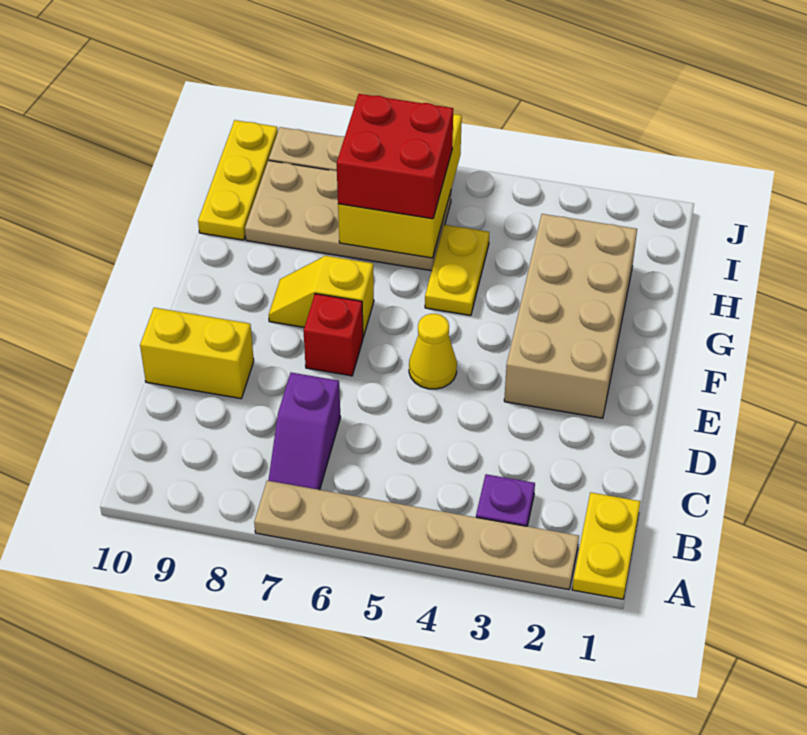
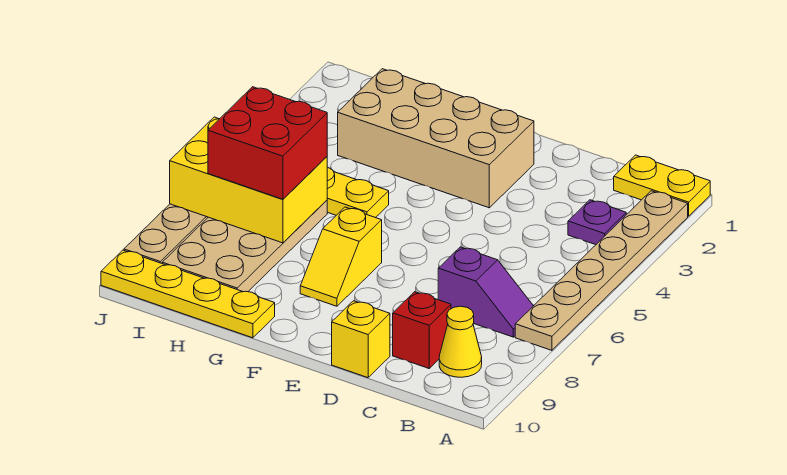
yellow brick D9:D10 level 1 -> yellow brick D10 level 1
yellow cone E5 level 1 -> yellow cone B9 level 1
red brick E7 level 1 -> red brick C9 level 1
yellow plate H10:J10 level 1 -> yellow plate G10:J10 level 1

